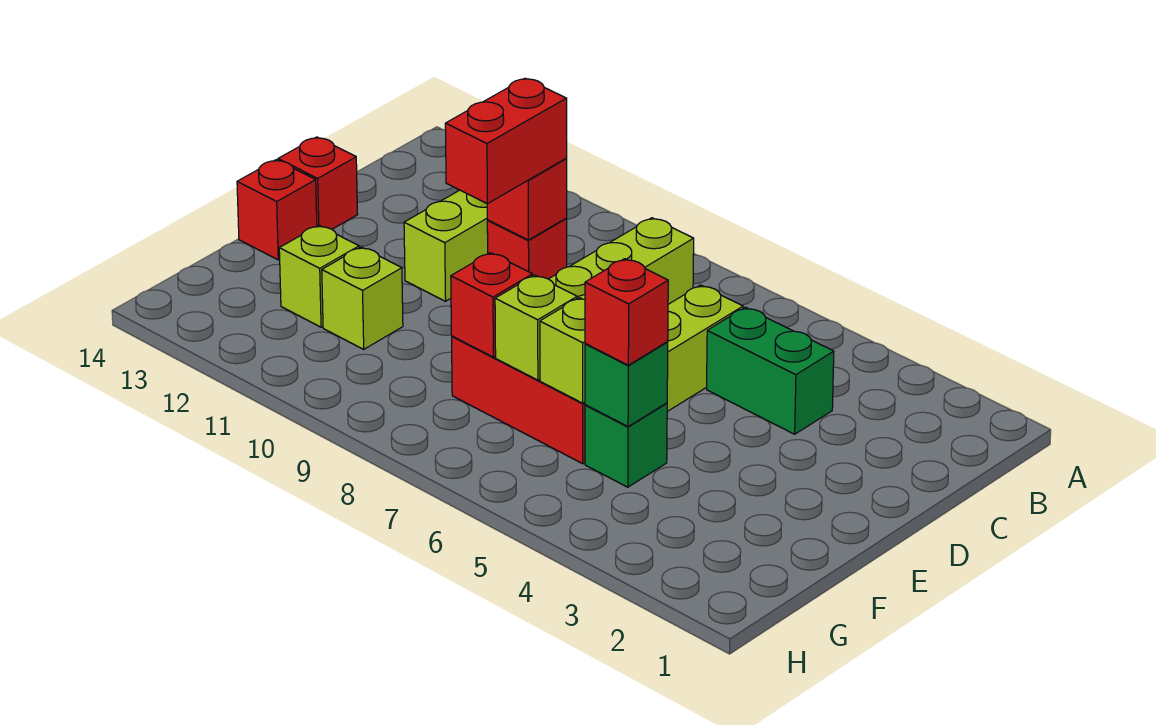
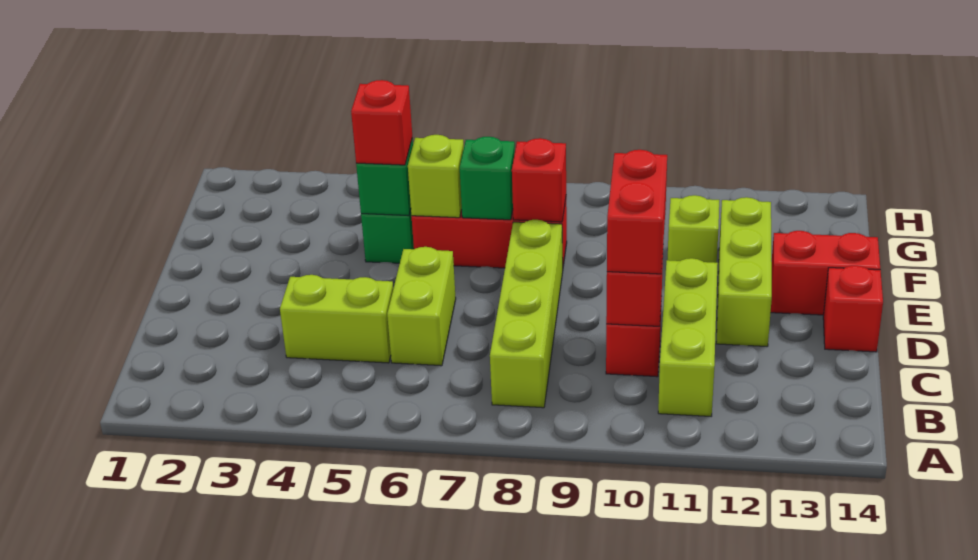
green brick C4:C5 level 1 -> lime brick C4:C5 level 1
red brick E14 level 1 -> red brick E13:E14 level 1
lime brick F7 level 2 -> green brick F7 level 2
lime brick F12 level 1 -> lime brick D12:F12 level 1

